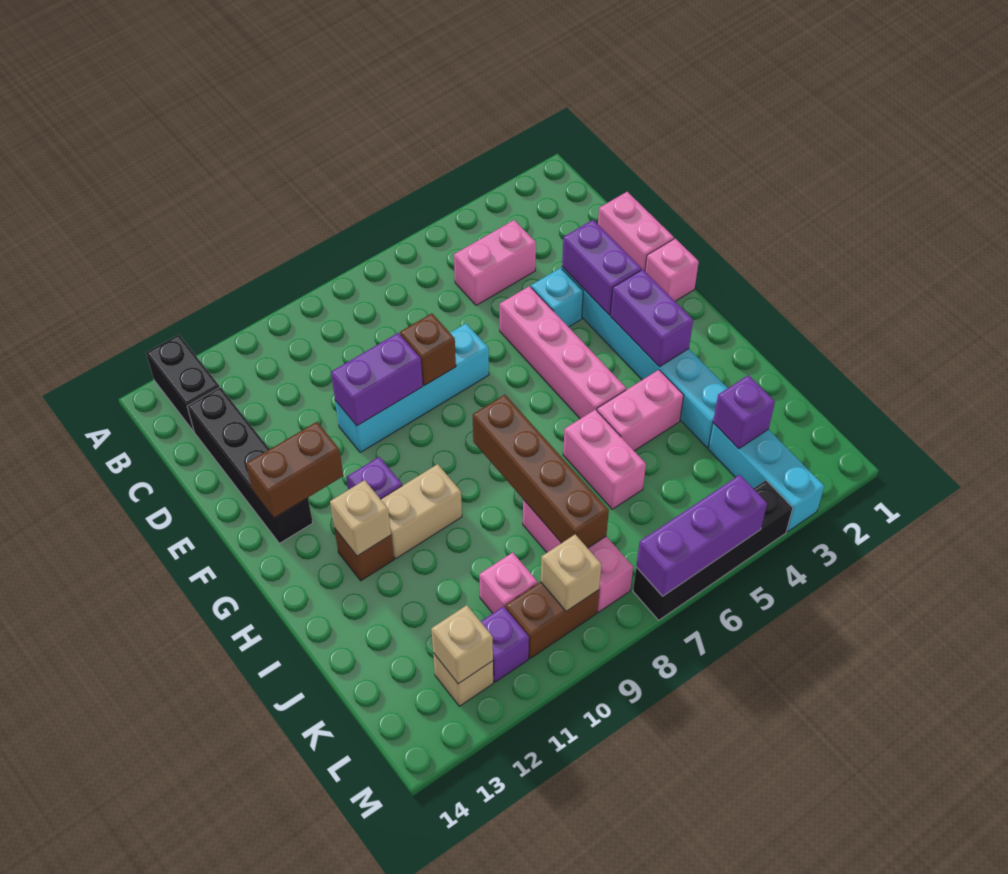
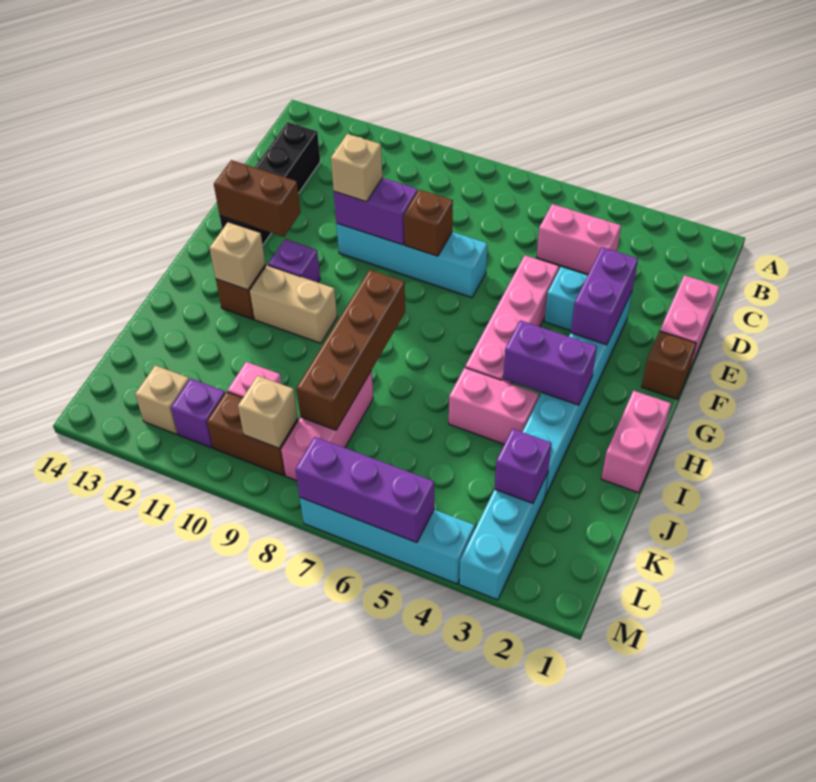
black brick A13:B13 level 1 -> none
pink brick F1 level 1 -> brown brick F1 level 1
purple brick G3:H3 level 2 -> purple brick H3:H4 level 2
pink brick I6:J6 level 1 -> pink brick H1:I1 level 1
tan brick L12 level 2 -> tan brick E10 level 3
black brick M4:M7 level 1 -> cyan brick M4:M7 level 1

